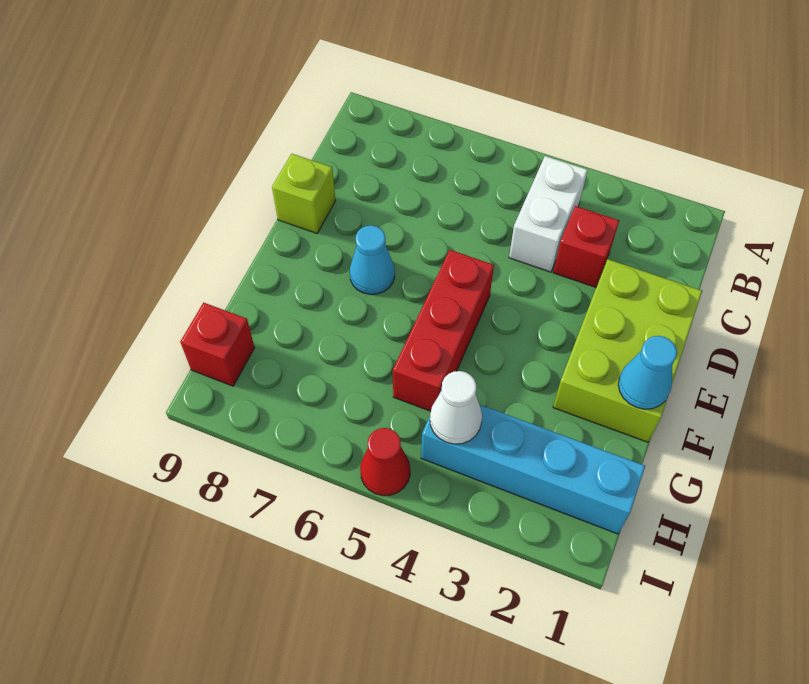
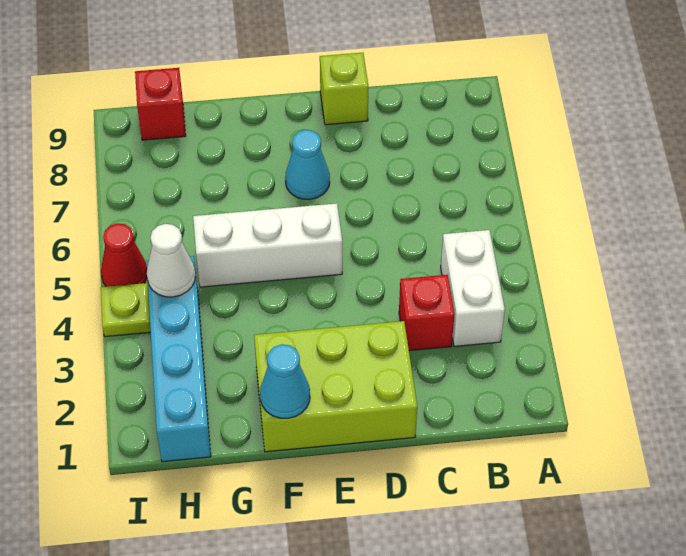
white brick B4:C4 level 1 -> white brick B3:B4 level 1
red brick E5:G5 level 1 -> white brick E5:G5 level 1
none -> lime plate I4 level 1

